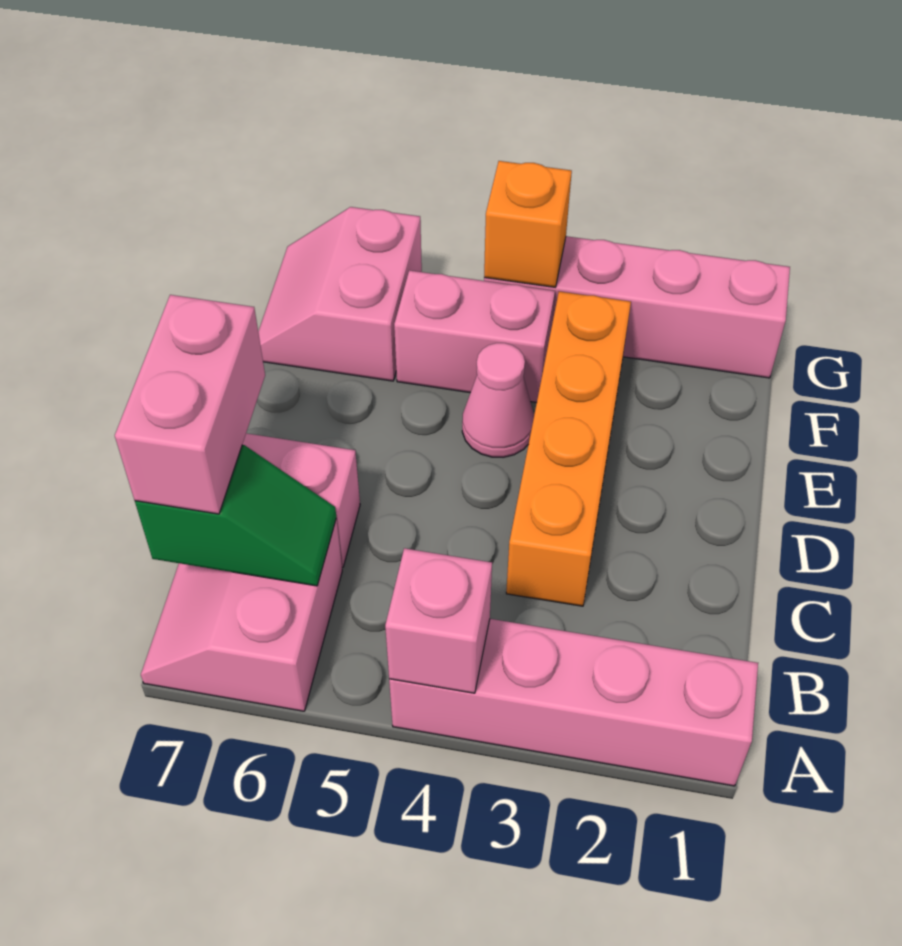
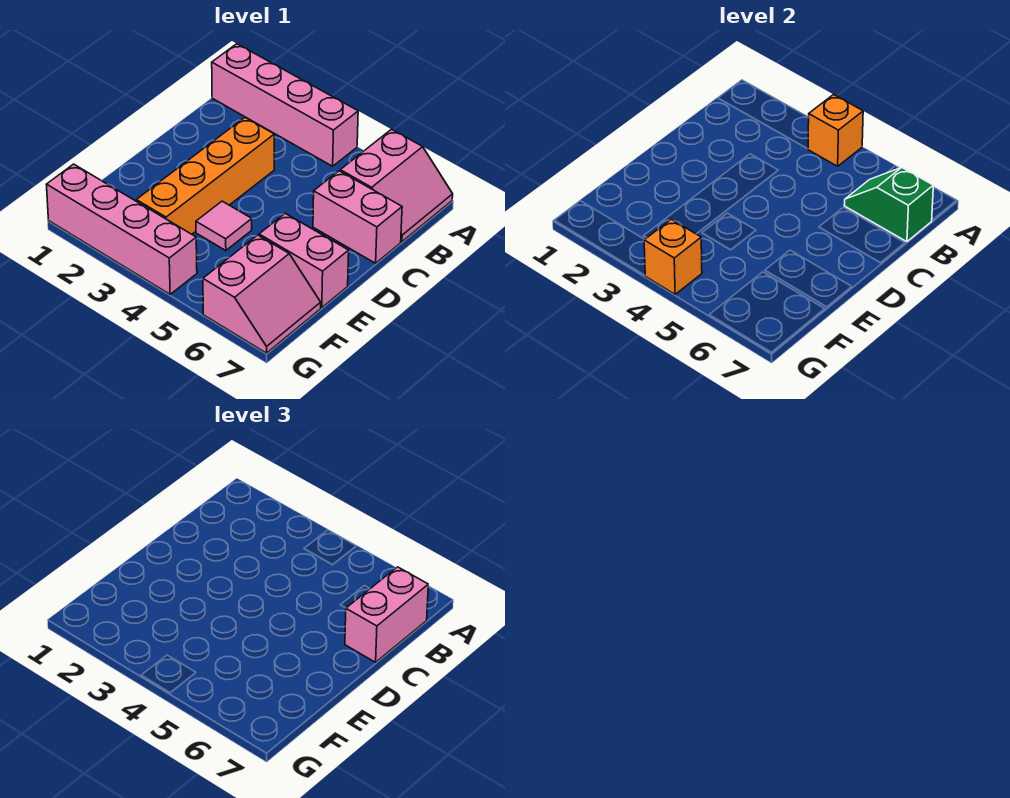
pink brick A4 level 2 -> orange brick A4 level 2
pink cone E4 level 1 -> pink tile E4 level 1
pink brick F4:F5 level 1 -> pink brick E6:E7 level 1

